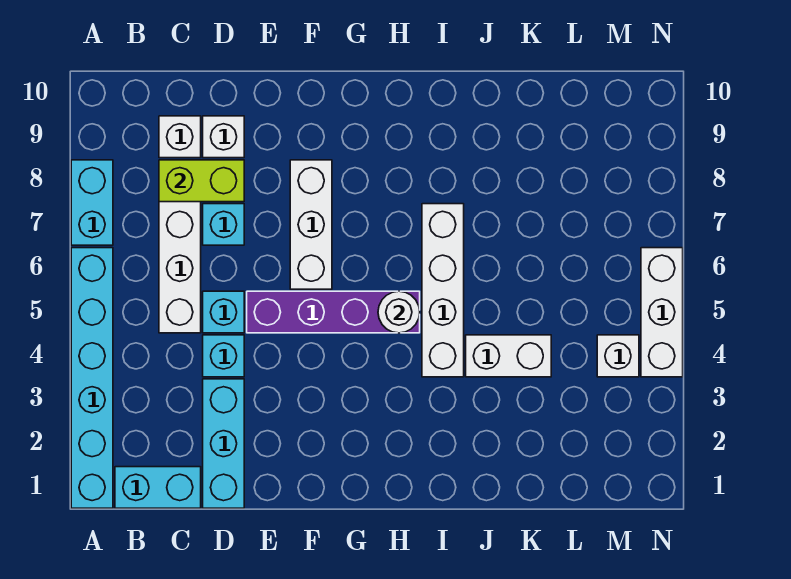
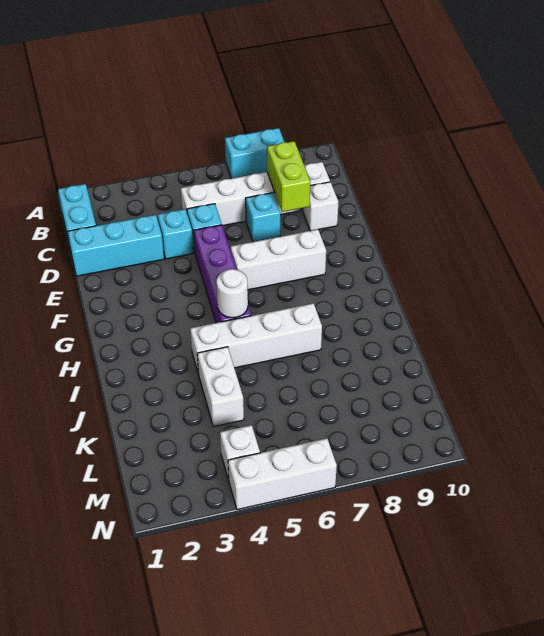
cyan brick A1:A6 level 1 -> none

